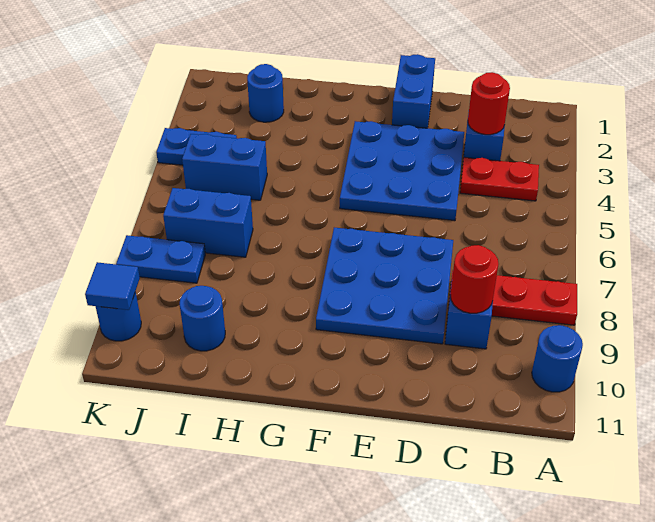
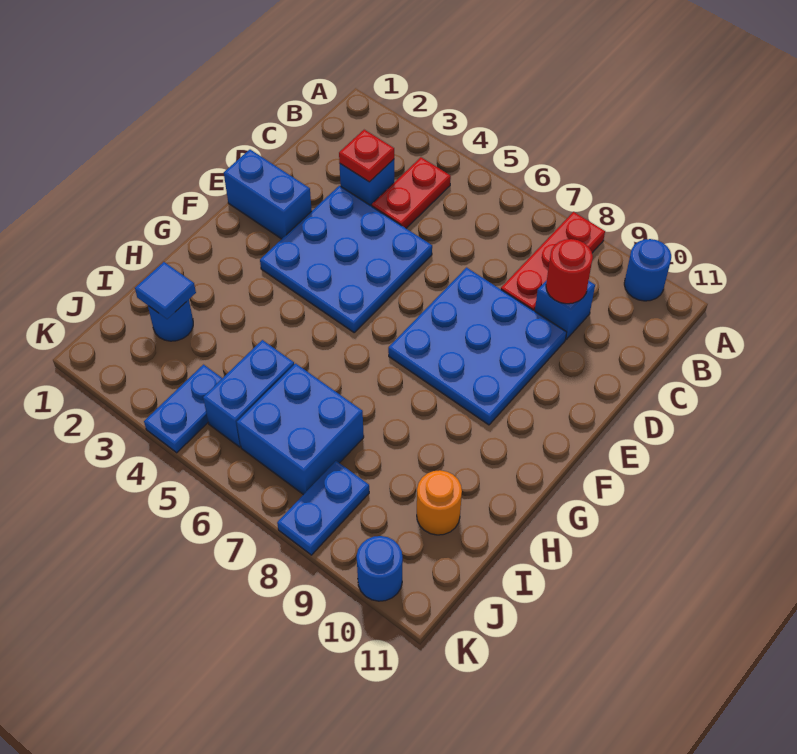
red round brick C3 level 2 -> red plate C3 level 2
blue brick I7:J7 level 1 -> blue brick I6:J7 level 1
blue round brick I10 level 1 -> orange round brick I10 level 1
blue tile K10 level 2 -> blue tile I2 level 2

